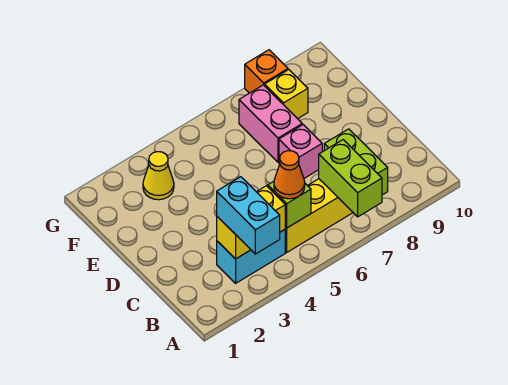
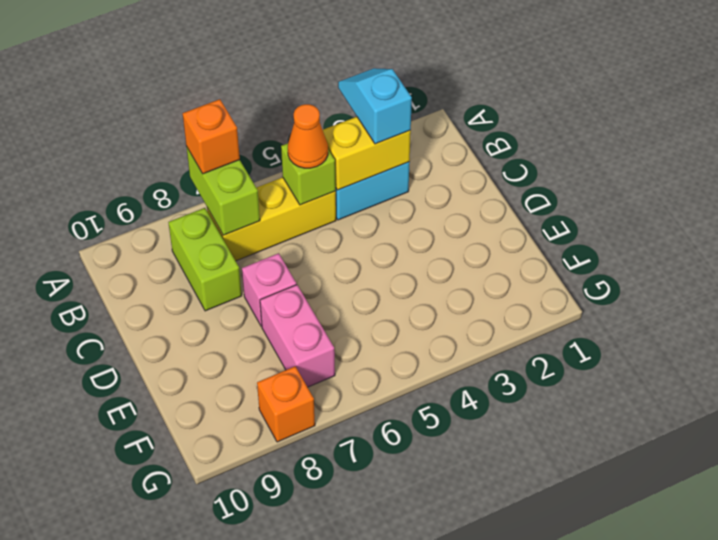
cyan brick A3:B3 level 3 -> cyan slope A3:B3 level 3 top B
none -> orange brick A7 level 3
yellow cone F3 level 1 -> none
yellow brick F8 level 1 -> none

